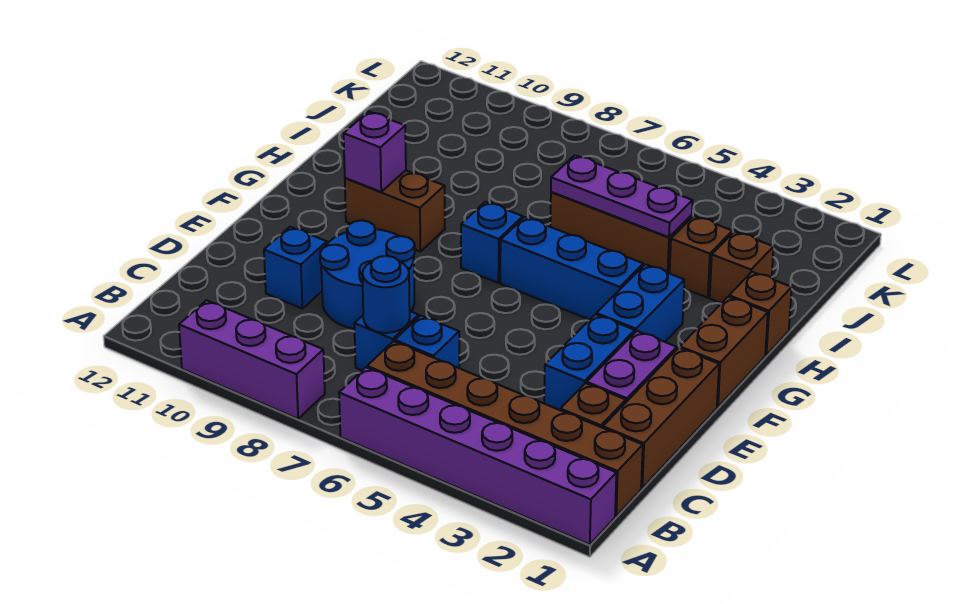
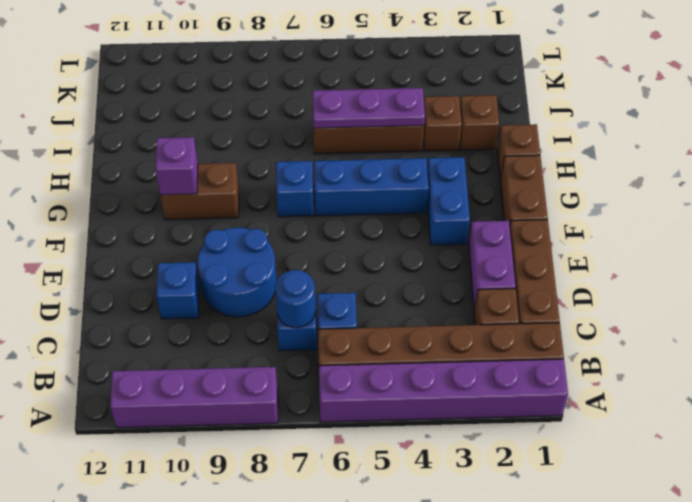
purple brick A8:A10 level 1 -> purple brick A8:A11 level 1
blue brick D3:E3 level 1 -> none

